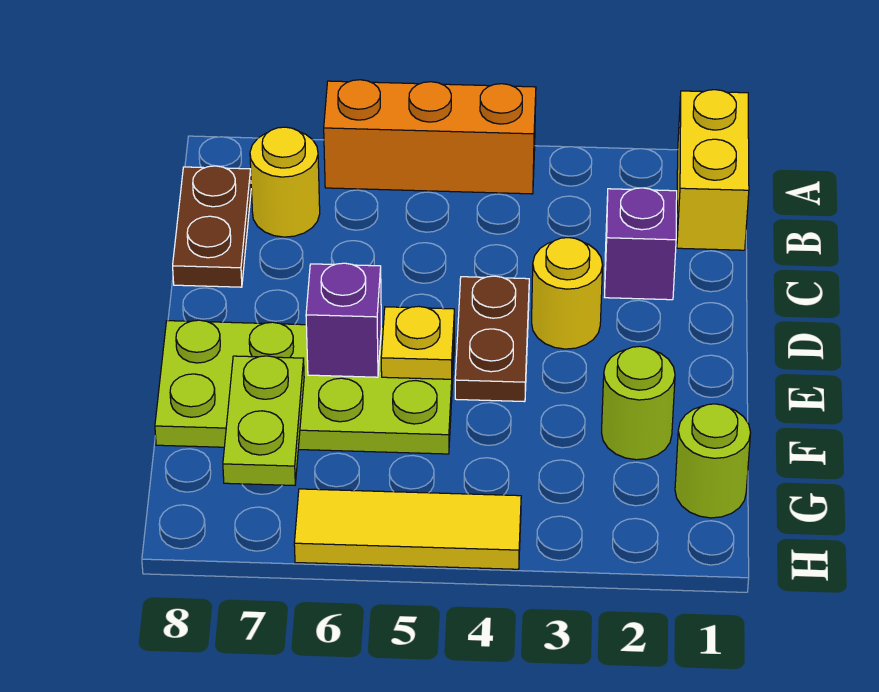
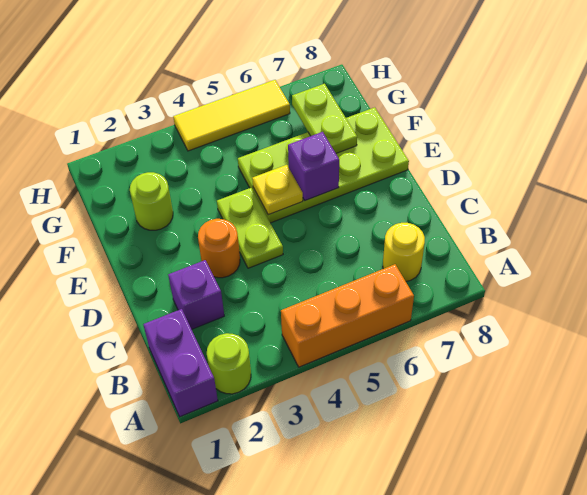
yellow brick A1:B1 level 1 -> purple brick A1:B1 level 1
brown plate B8:C8 level 1 -> none
yellow round brick D3 level 1 -> orange round brick D3 level 1
brown plate D4:E4 level 1 -> lime plate D4:E4 level 1
lime round brick G1 level 1 -> lime round brick A2 level 1

